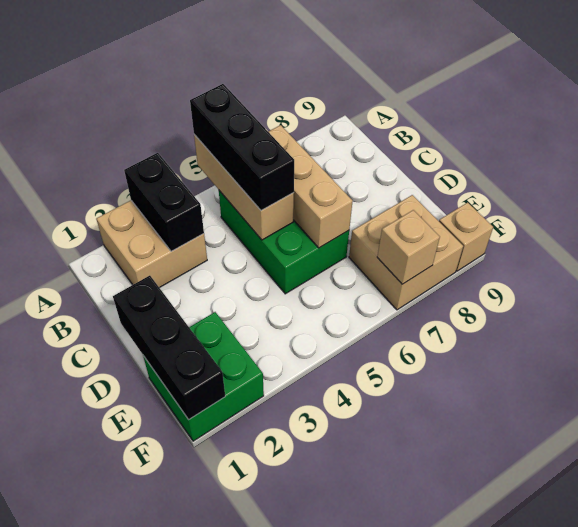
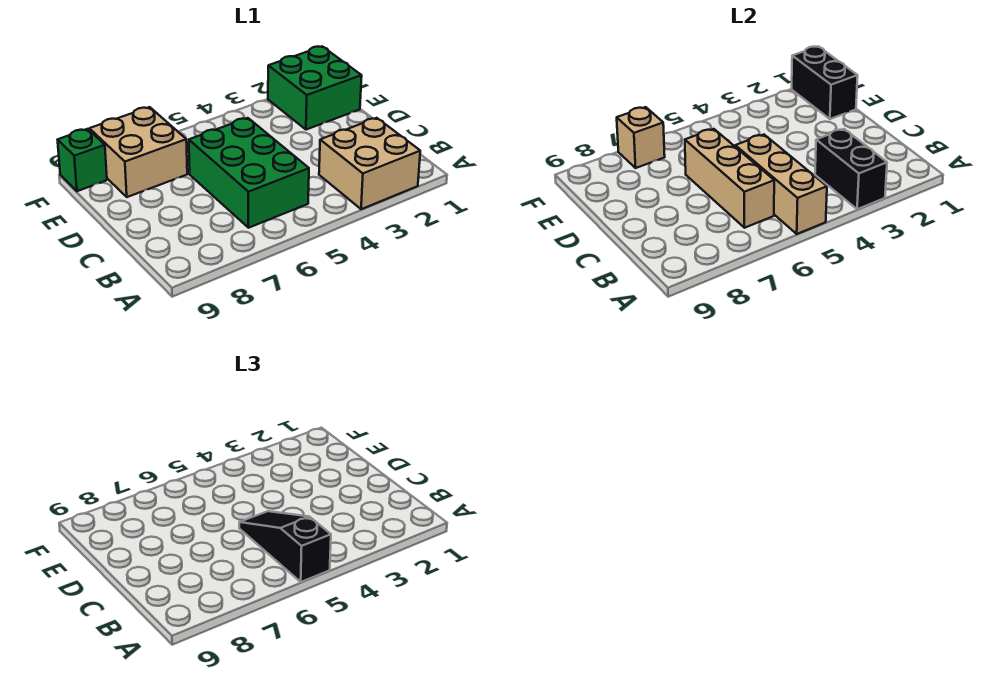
black brick A5:C5 level 3 -> black slope A5:C5 level 3 top A
black brick D1:F1 level 2 -> black brick E1:F1 level 2
tan brick F9 level 1 -> green brick F9 level 1

